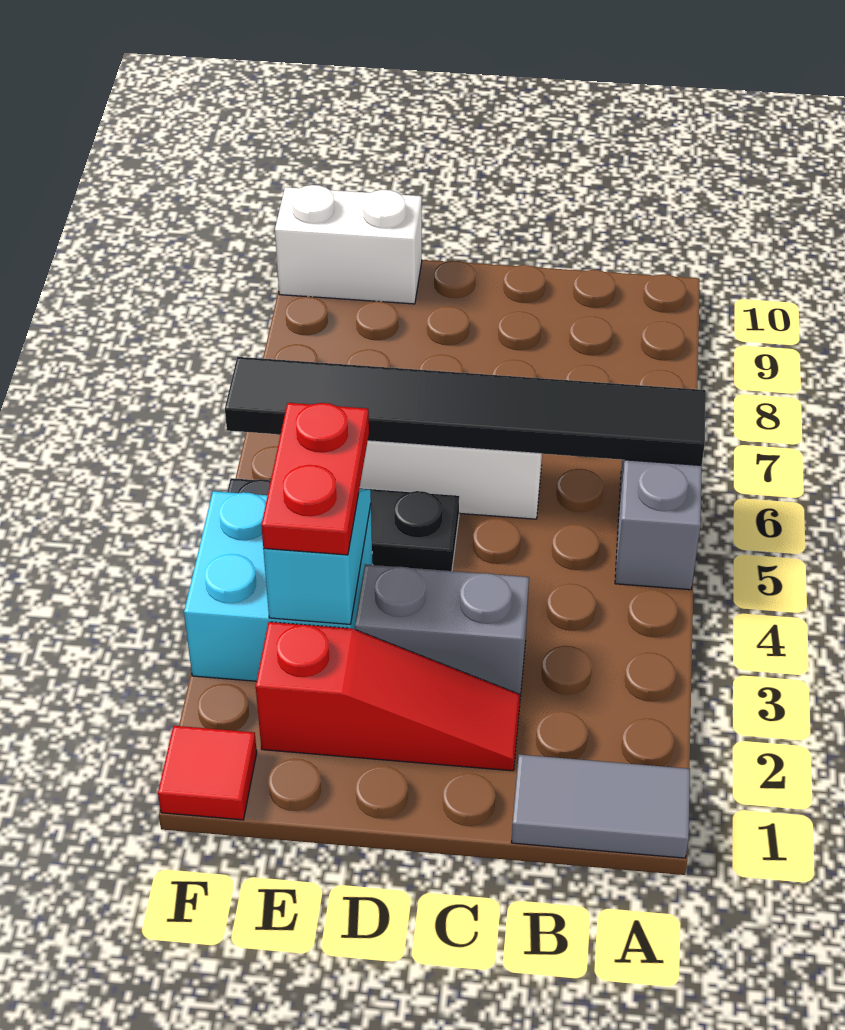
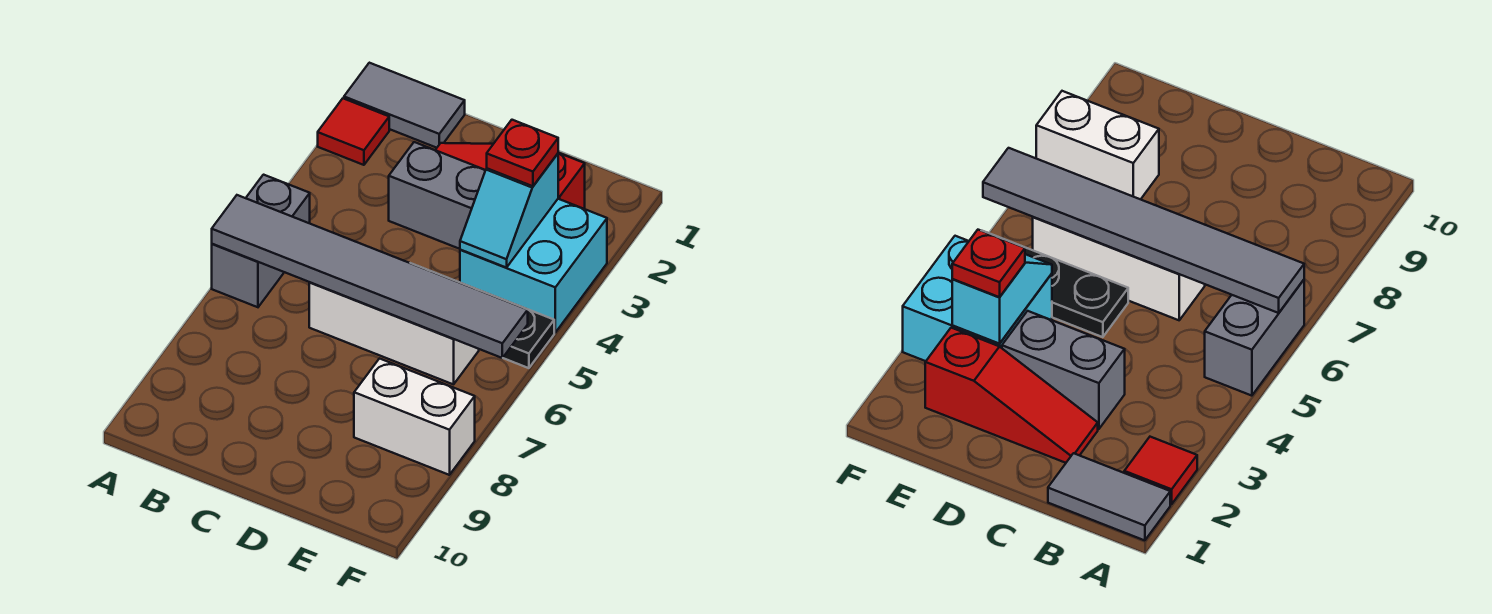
black tile A6:F6 level 2 -> grey tile A6:F6 level 2
red plate E3:E4 level 3 -> red plate E3 level 3
white brick E10:F10 level 1 -> white brick E8:F8 level 1
red tile F1 level 1 -> red tile A2 level 1

